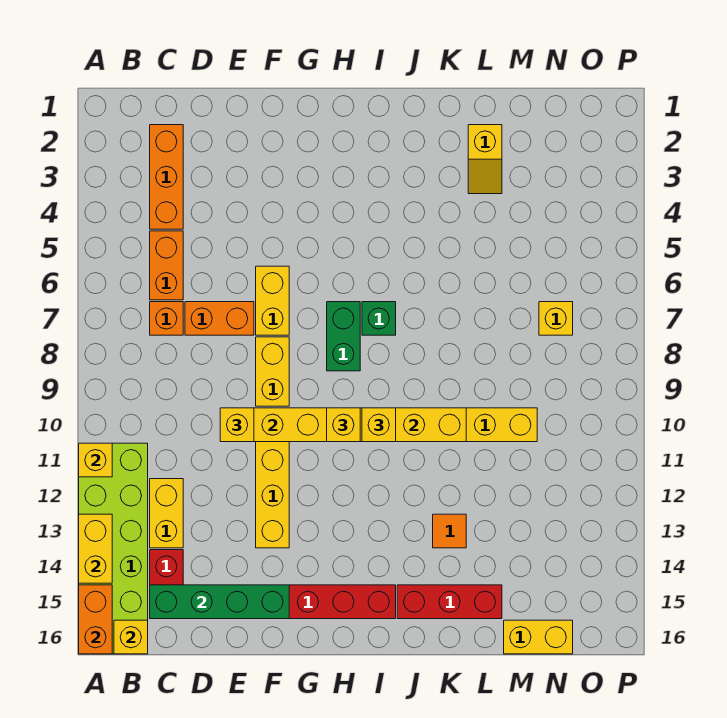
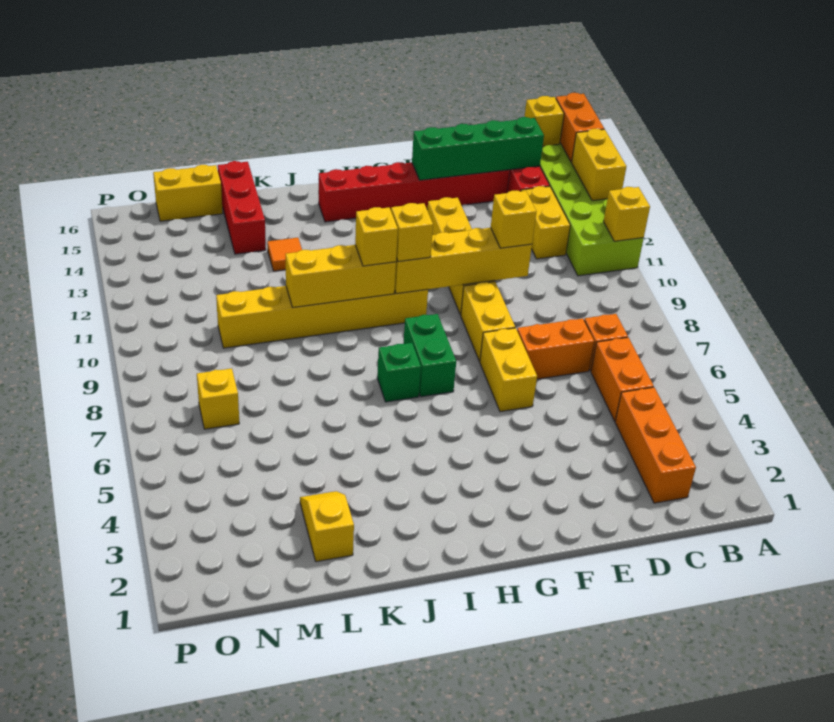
red brick J15:L15 level 1 -> red brick L14:L16 level 1

